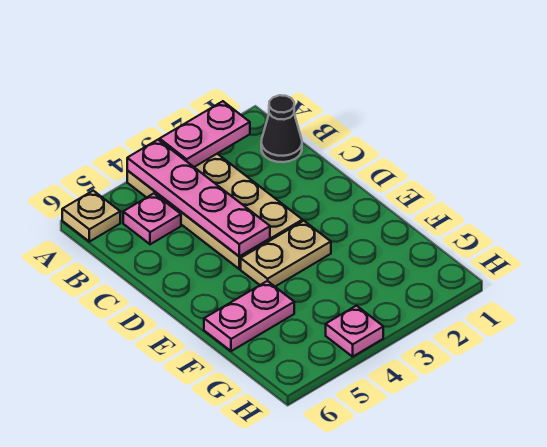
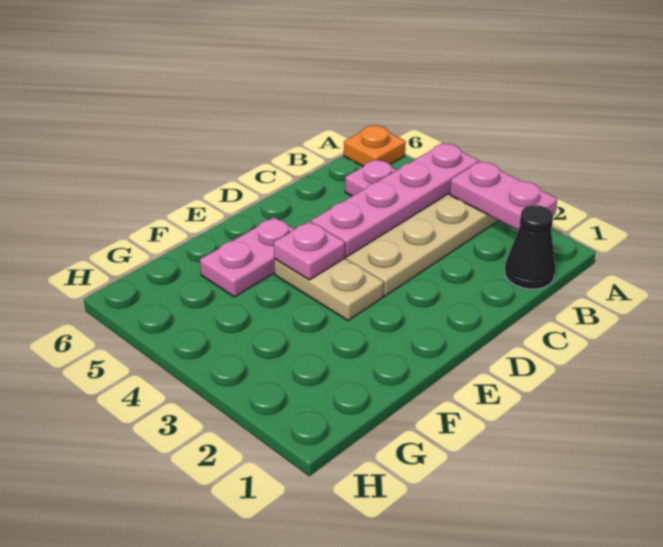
tan plate A6 level 1 -> orange plate A6 level 1
pink plate F5:F6 level 1 -> pink plate E5:F5 level 1
pink plate H4 level 1 -> pink plate E4 level 2

